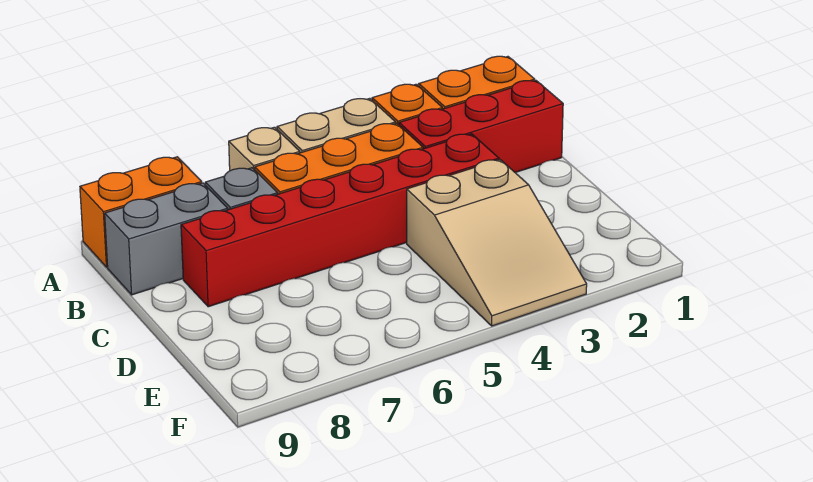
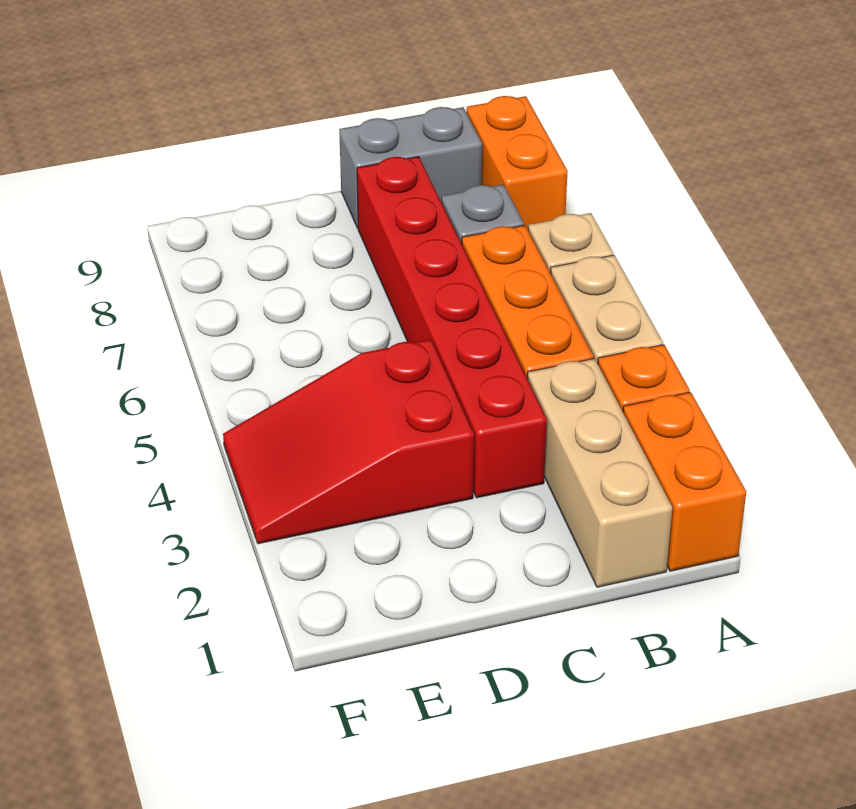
red brick B1:B3 level 1 -> tan brick B1:B3 level 1
grey brick B8:B9 level 1 -> grey brick B9:C9 level 1
tan slope D3:F4 level 1 top D -> red slope D3:F4 level 1 top D

